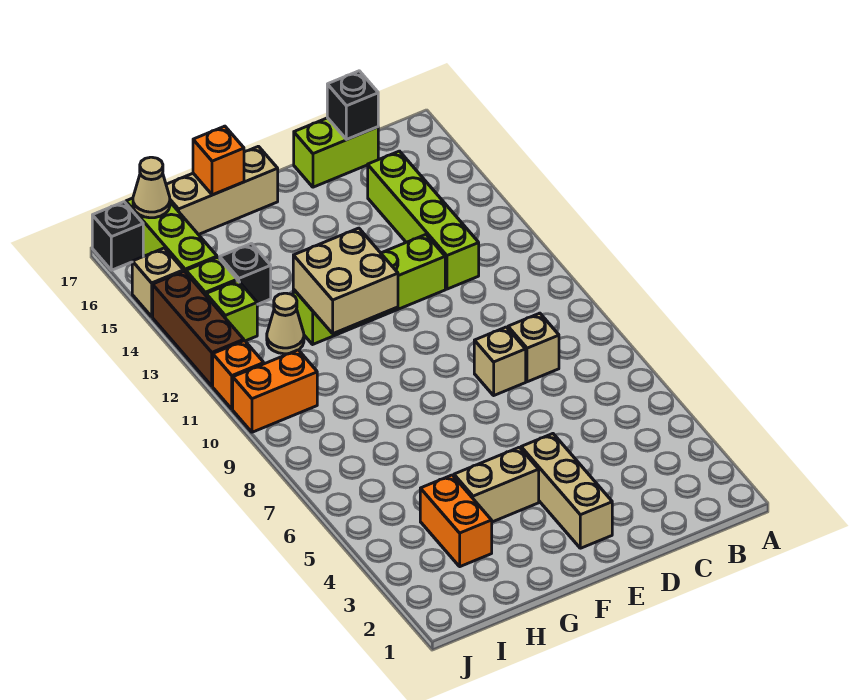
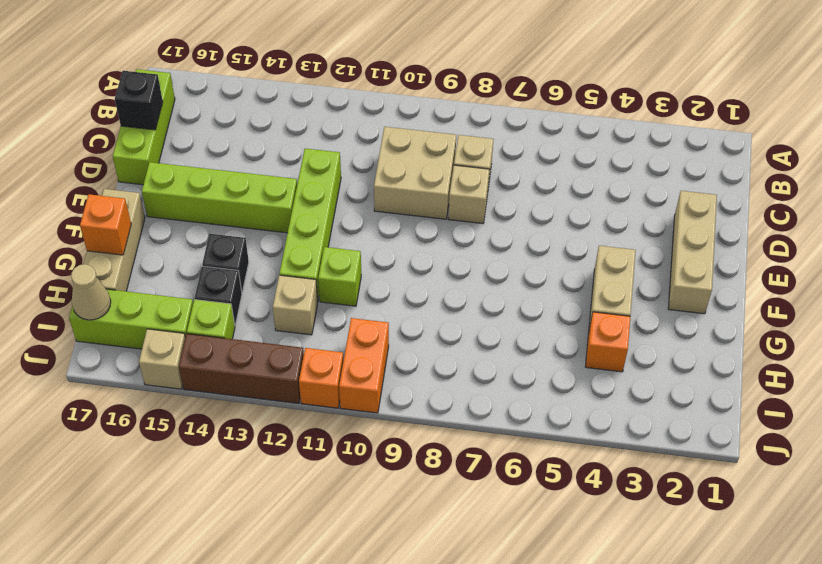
lime brick C12:C15 level 1 -> lime brick E13:E16 level 1
lime brick C17:D17 level 1 -> lime brick B17:D17 level 1
tan brick E2:E4 level 1 -> tan brick D2:F2 level 1
tan brick F11:G12 level 2 -> tan brick C9:D10 level 1
orange brick H3:H4 level 1 -> orange brick H4 level 1
tan cone H12 level 1 -> tan brick H12 level 1
lime brick I13 level 1 -> lime brick G11 level 1
black brick J17 level 1 -> black brick G14 level 1

